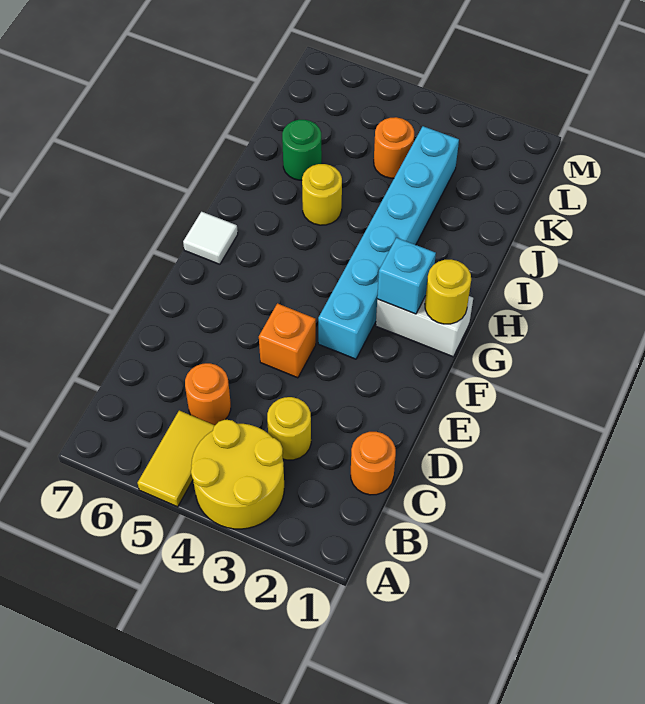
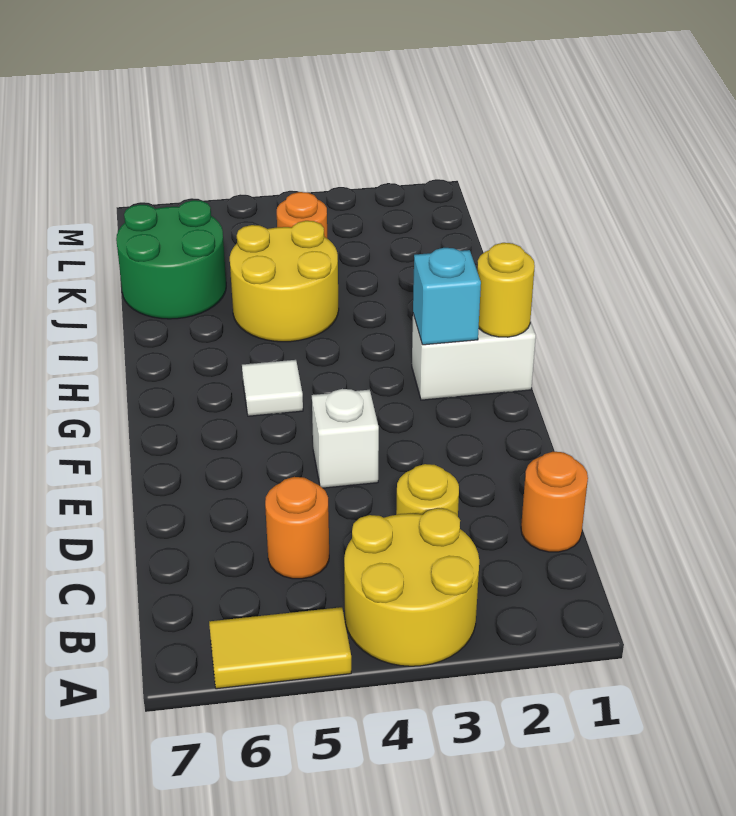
yellow tile A5:B5 level 1 -> yellow tile A5:A6 level 1
orange brick E4 level 1 -> white brick E4 level 1
cyan brick F3:K3 level 1 -> none
white tile G7 level 1 -> white tile G5 level 1
yellow round brick I5 level 1 -> yellow round brick I4:J5 level 1
green round brick J6 level 1 -> green round brick J6:K7 level 1

